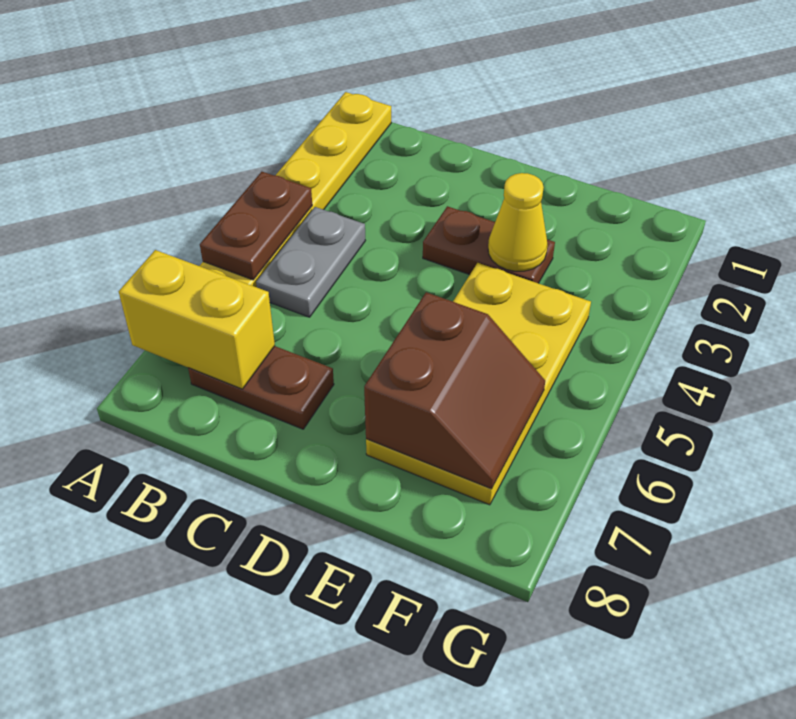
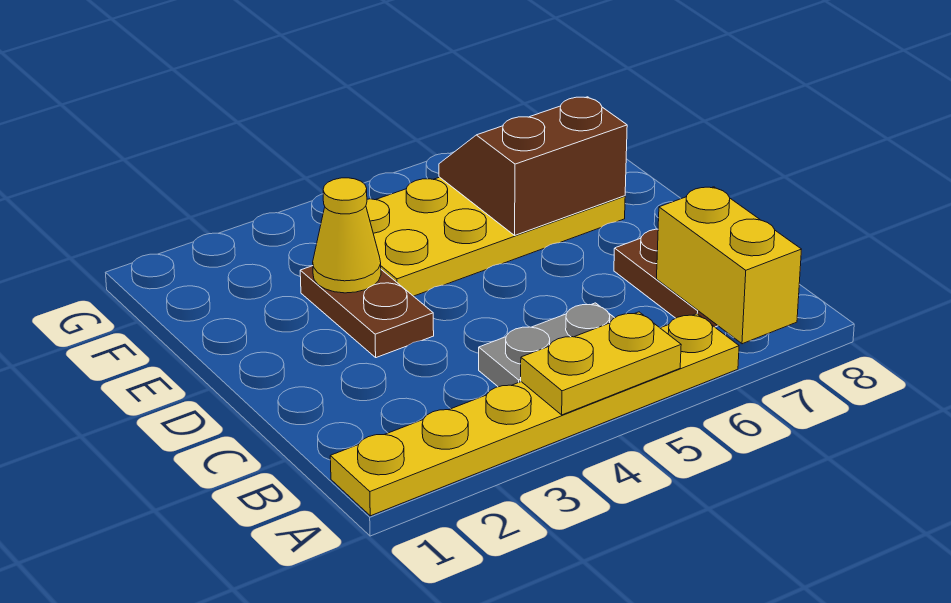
brown plate A4:A5 level 2 -> yellow plate A4:A5 level 2

